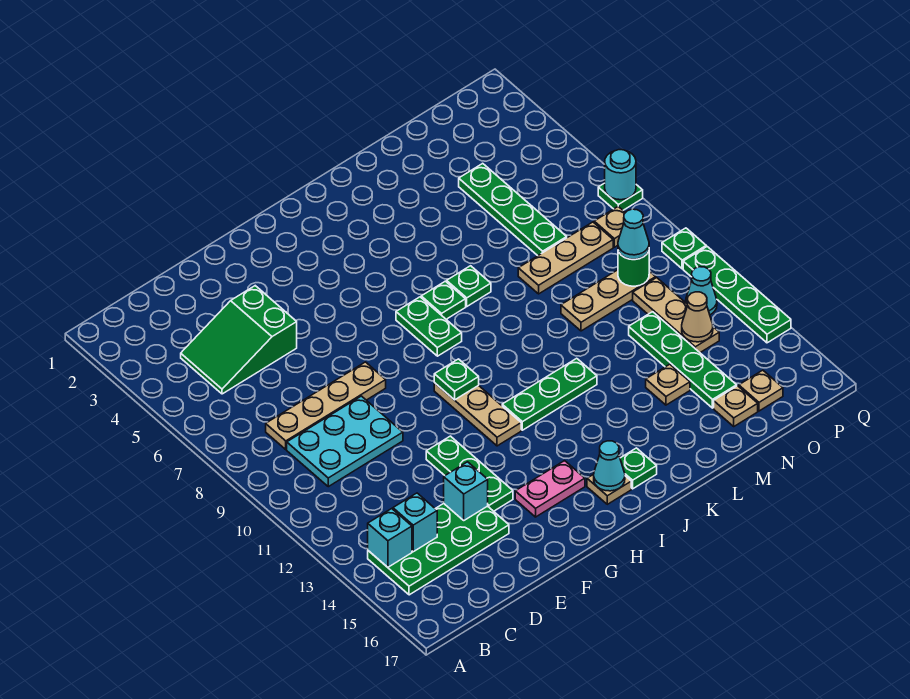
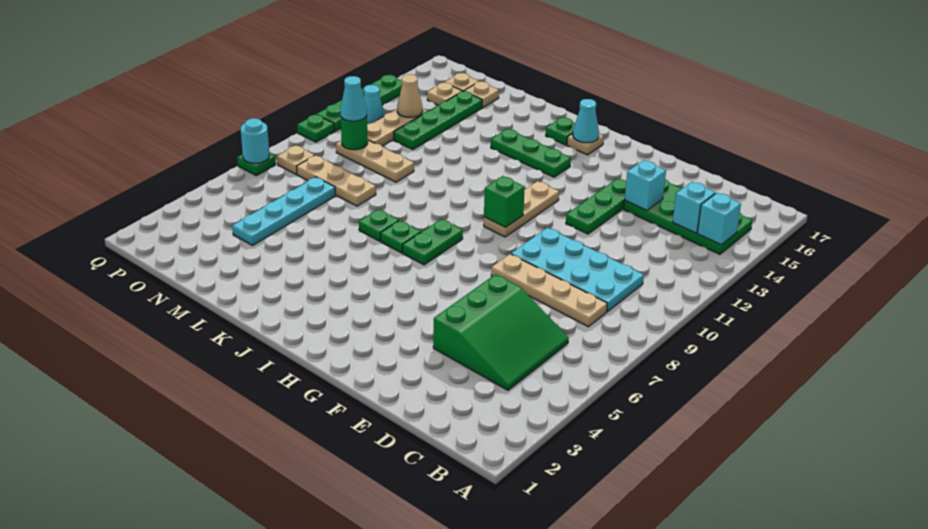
green slope C4:E5 level 1 top E -> green slope C4:E6 level 1 top E
cyan plate C9:E10 level 1 -> cyan plate C9:F10 level 1
pink plate G15:H15 level 1 -> none
green plate H10 level 2 -> green brick H10 level 2
green plate I12:K12 level 1 -> green plate I14:K14 level 1
tan plate M14 level 1 -> tan plate O15 level 1
green plate N4:N7 level 1 -> cyan plate N4:N7 level 1

